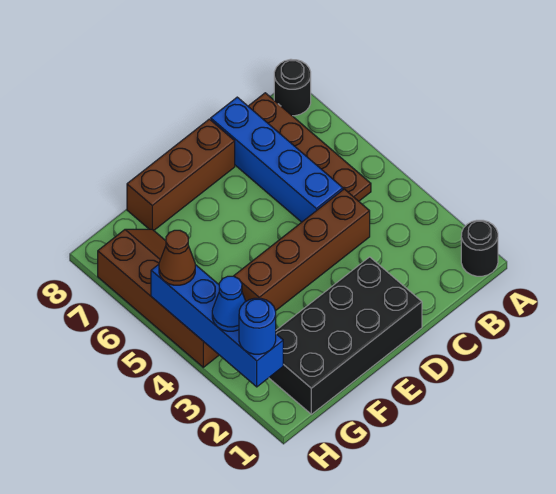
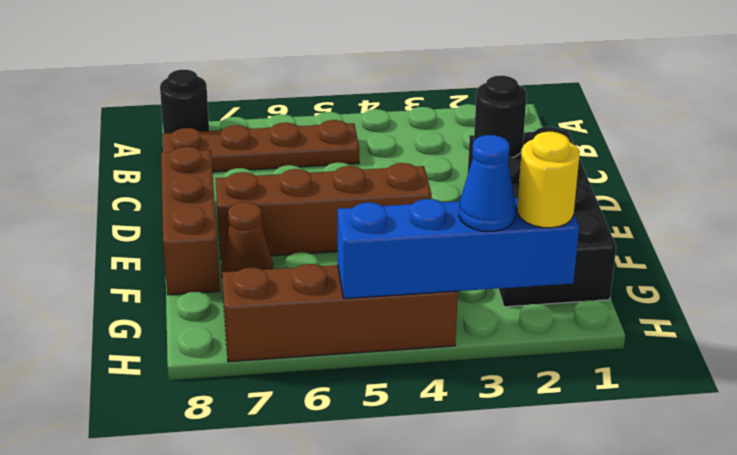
black round brick A1 level 1 -> black round brick D2 level 2
brown brick C4:F4 level 1 -> brown brick E4:E7 level 1
blue brick C5:C8 level 1 -> none
blue round brick H2 level 3 -> yellow round brick H2 level 3
brown cone H5 level 3 -> brown cone F7 level 1

